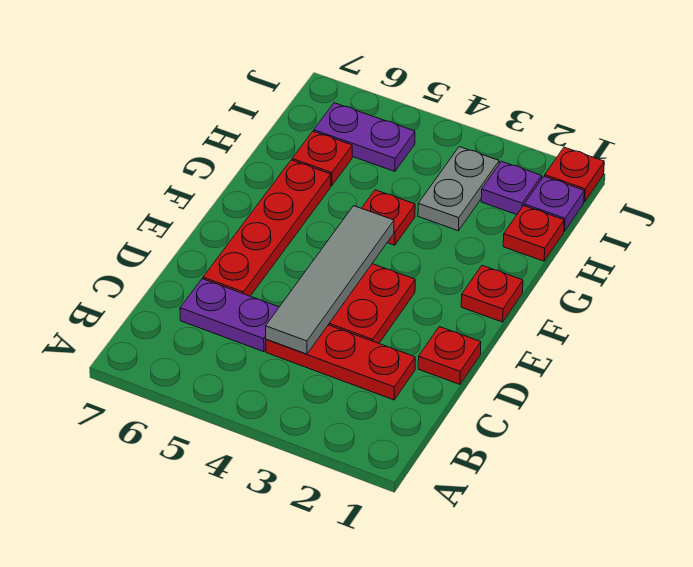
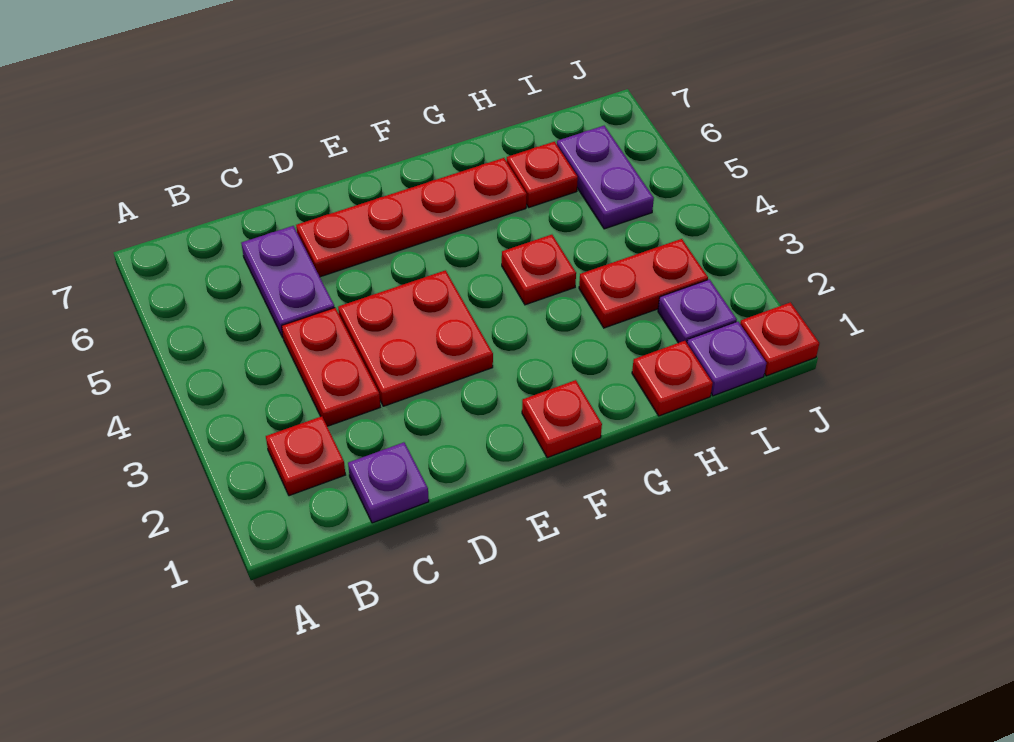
none -> purple plate C1 level 1
red plate C2:C4 level 1 -> red plate C3:C4 level 1
grey tile C4:F4 level 2 -> none
red plate D1 level 1 -> red plate B2 level 1
grey plate H3:I3 level 1 -> red plate H3:I3 level 1

